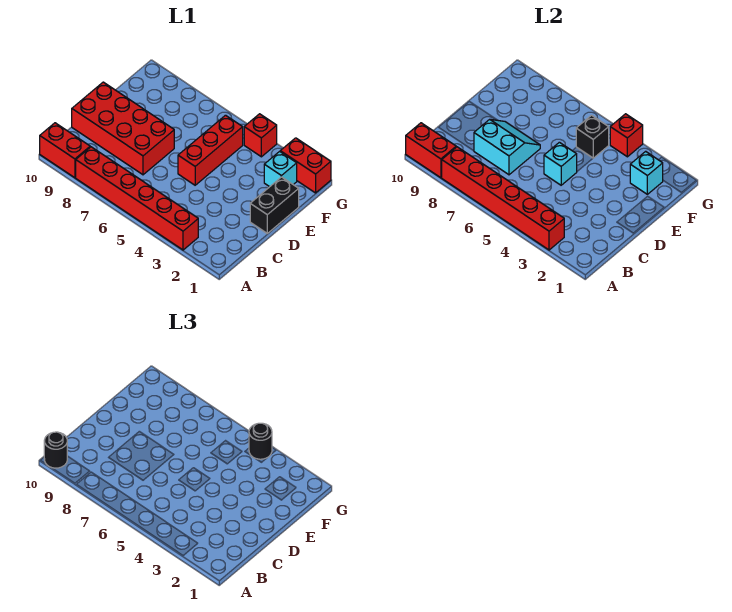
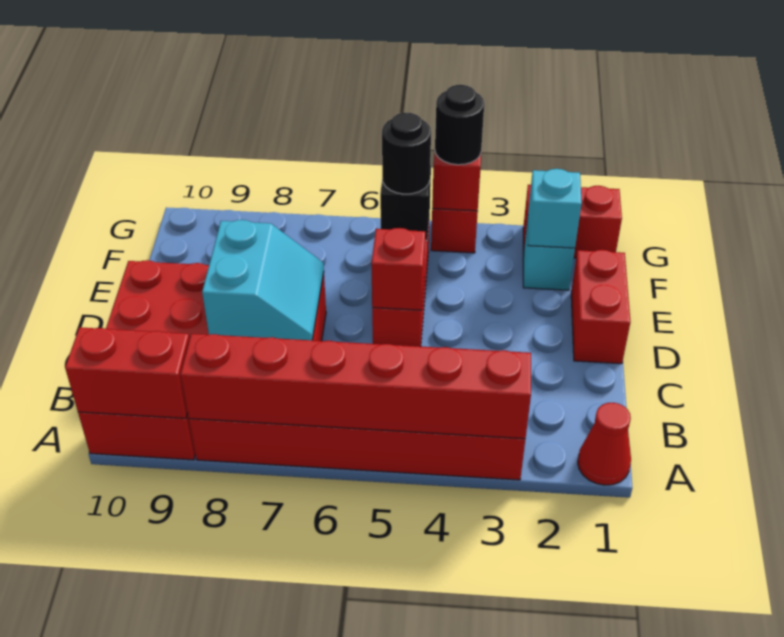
none -> red cone A1 level 1
black round brick A10 level 3 -> black round brick F5 level 3
cyan slope C7:D8 level 2 top C -> cyan slope C7:D8 level 2 top 8
black brick D1:E1 level 1 -> red brick D1:E1 level 1
cyan brick D5 level 2 -> red brick D5 level 2

